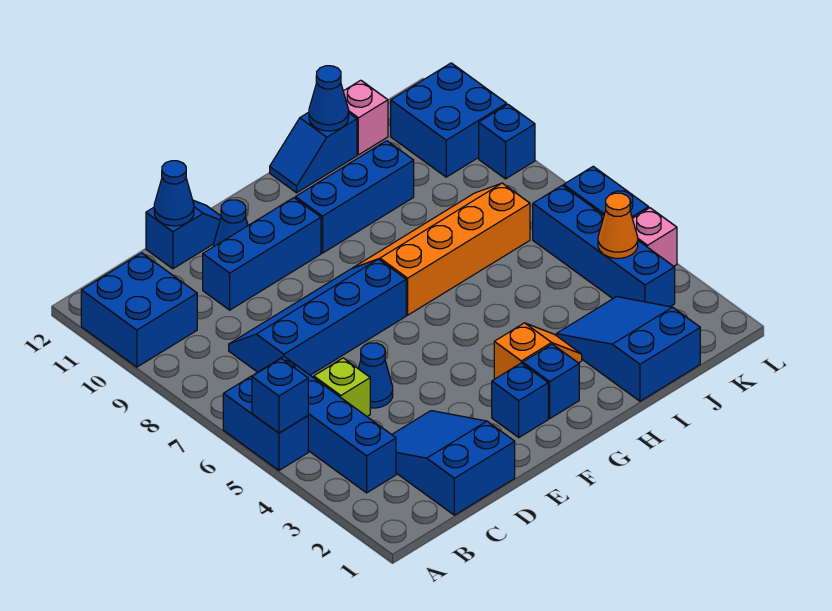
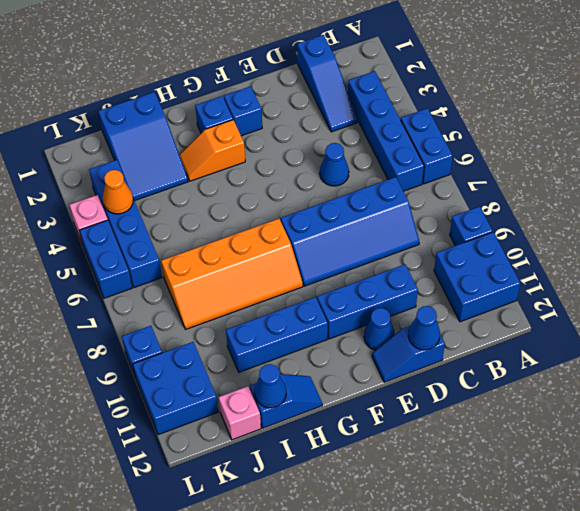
blue brick A5 level 2 -> blue brick A9 level 1
blue slope C1:D3 level 1 top 1 -> blue slope C1:C3 level 1 top 1
lime brick C5 level 1 -> none

